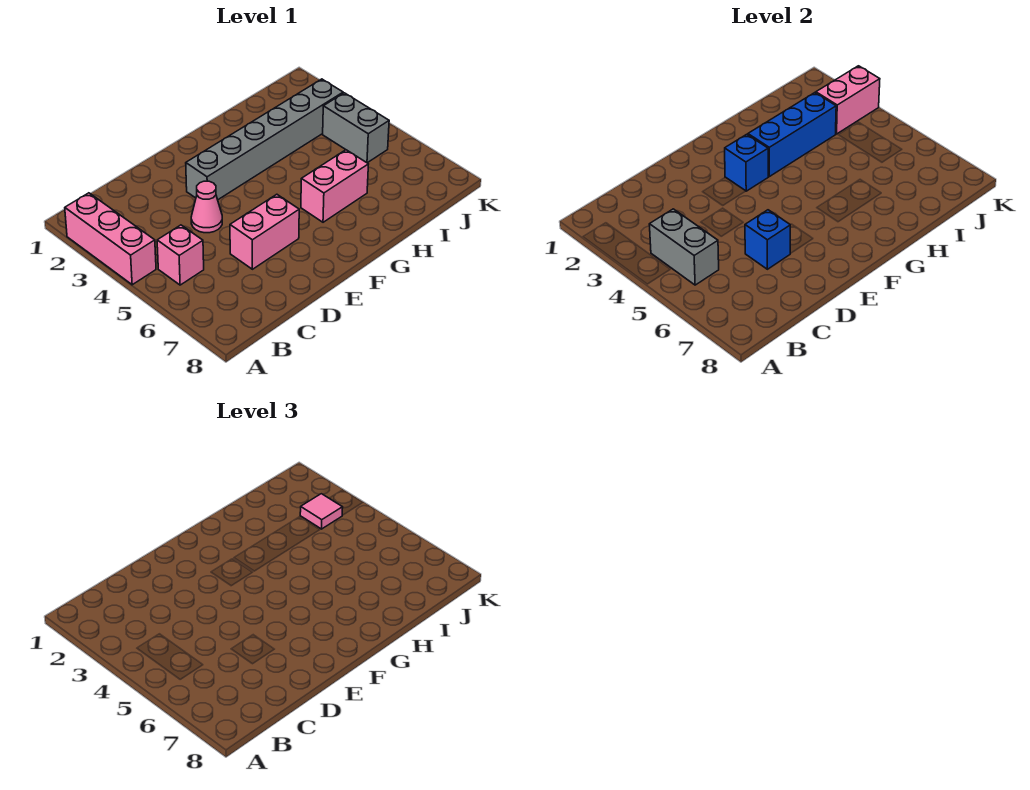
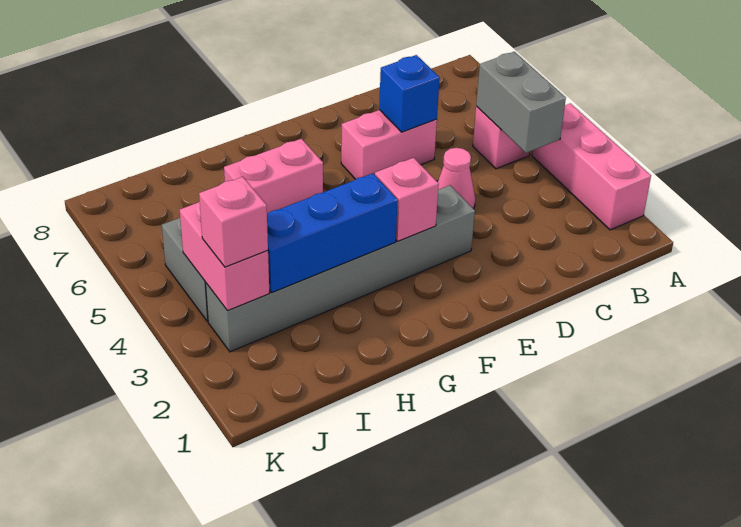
blue brick F3 level 2 -> pink brick F3 level 2
pink brick J3:K3 level 2 -> pink brick J3:J4 level 2
pink tile J3 level 3 -> pink brick J3 level 3

